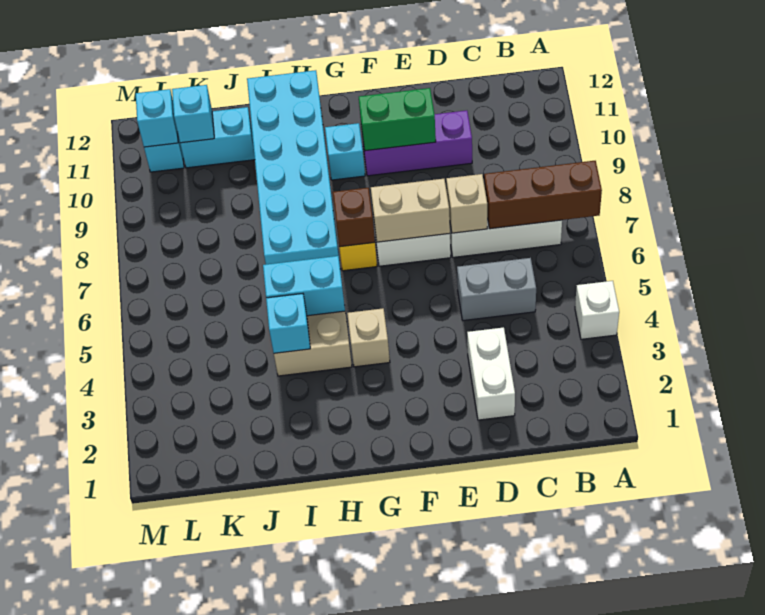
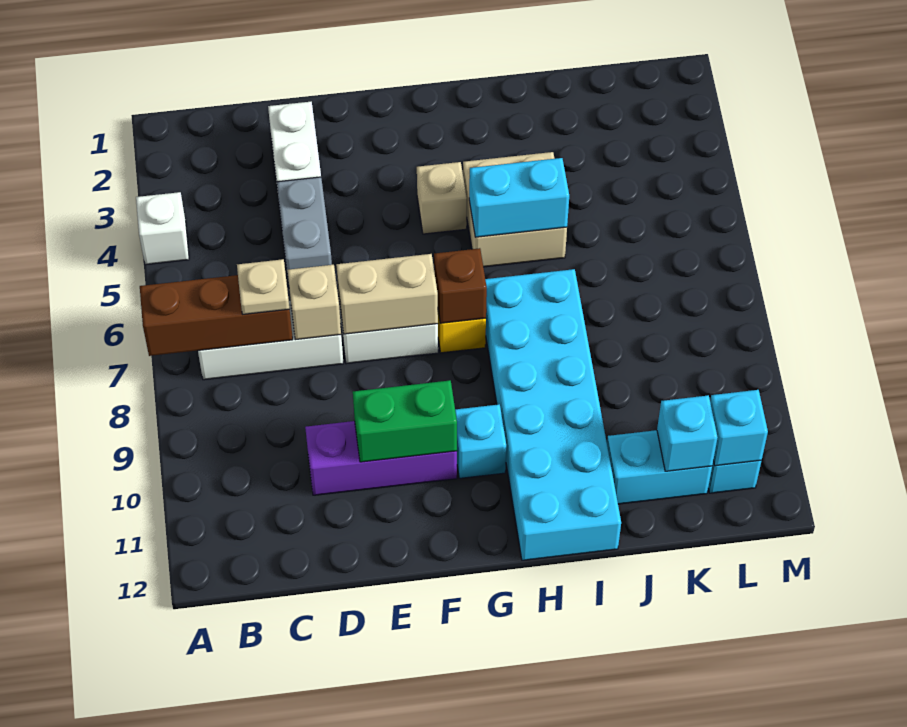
grey brick C5:D5 level 1 -> grey brick D4:D5 level 1
none -> tan plate C7 level 3
cyan brick I4 level 2 -> none

